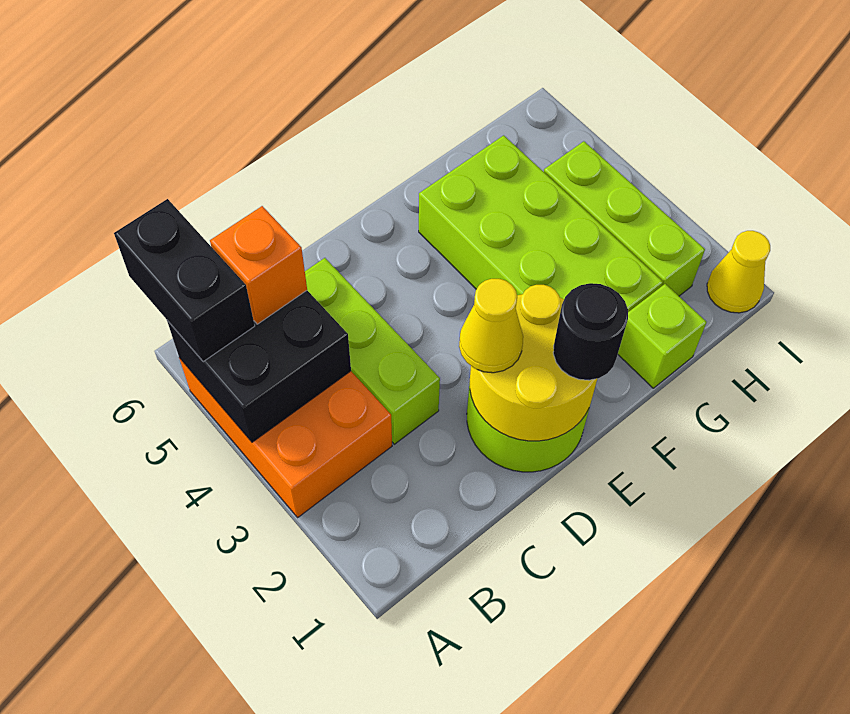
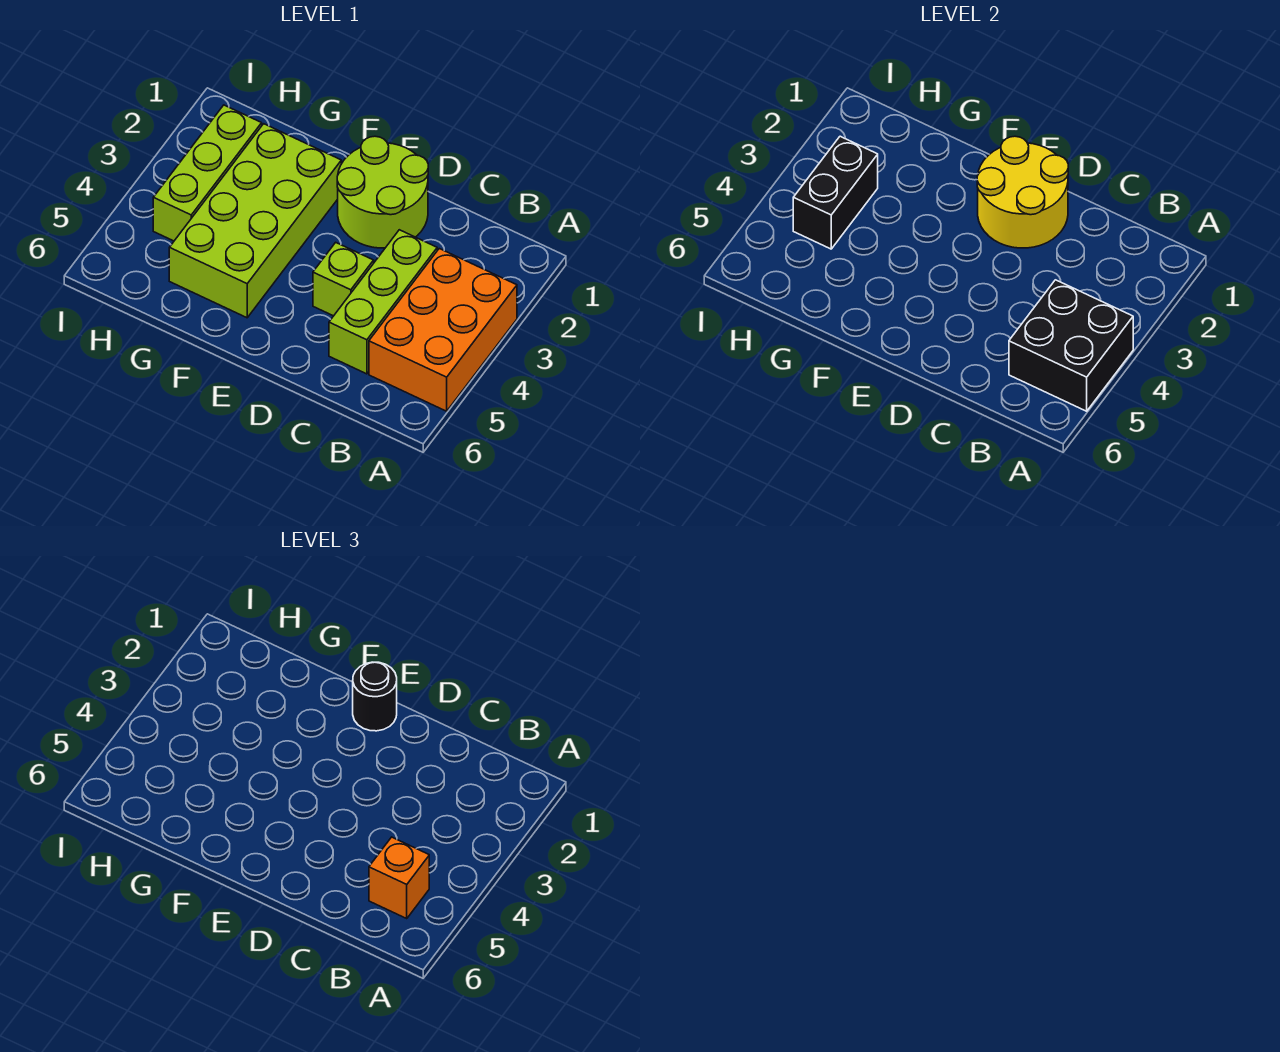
black brick A5:A6 level 3 -> black brick H3:H4 level 2
yellow cone D2 level 3 -> none
lime brick G1 level 1 -> lime brick D4 level 1
yellow cone I1 level 1 -> none

